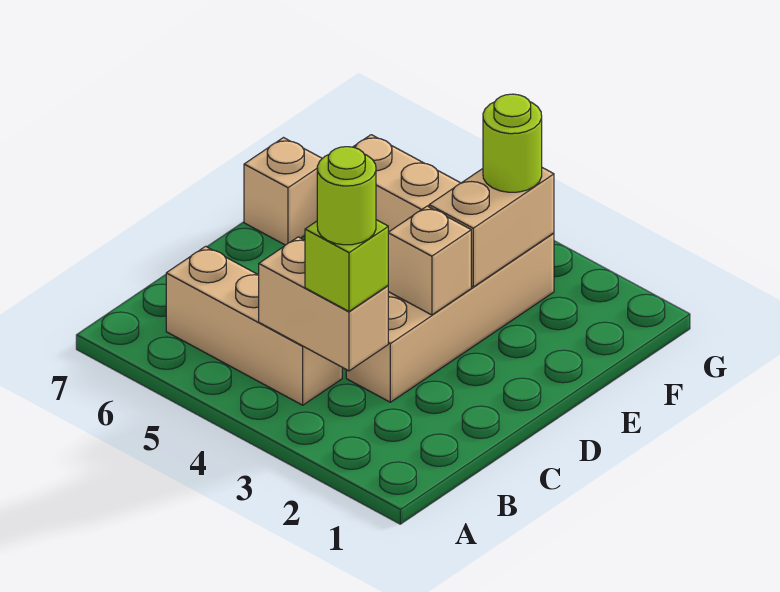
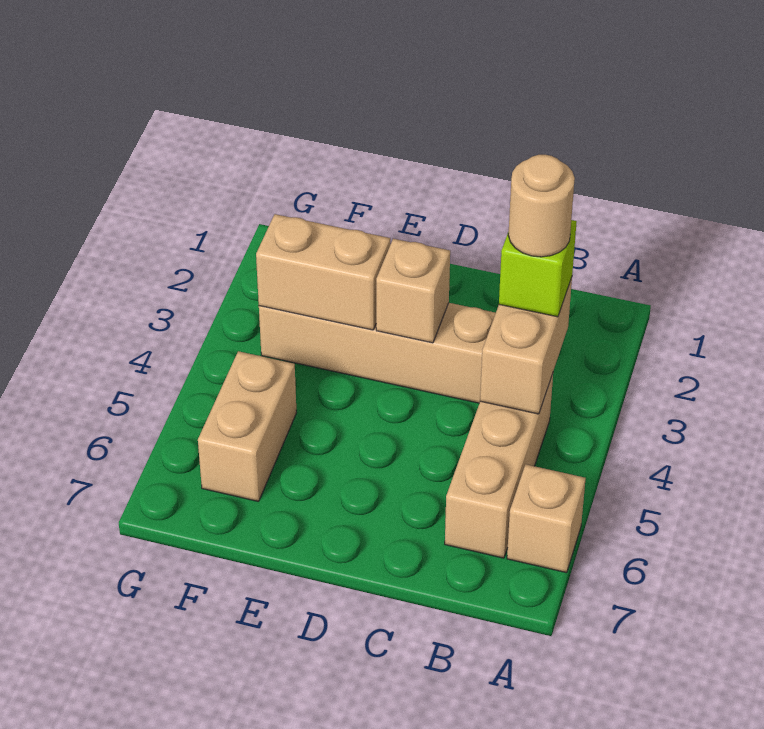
lime round brick B3 level 4 -> tan round brick B3 level 4
tan brick E7 level 1 -> tan brick A6 level 1
lime round brick F3 level 3 -> none

